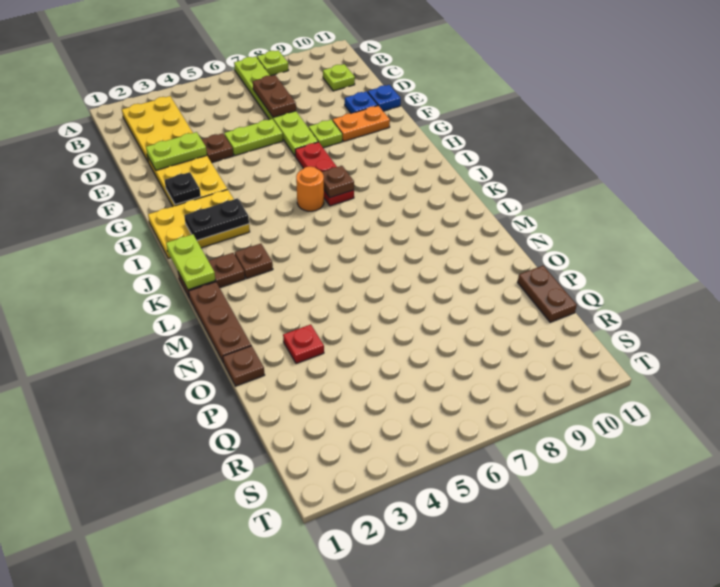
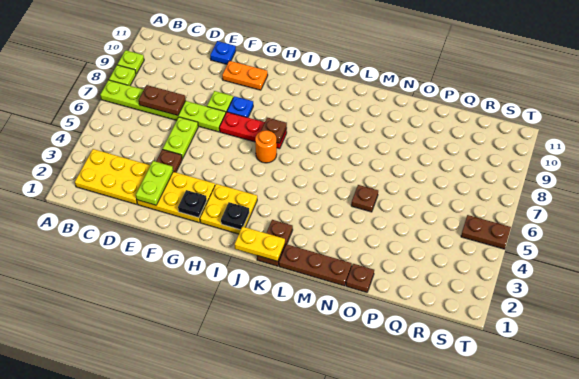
lime plate C10 level 1 -> lime plate A9 level 1
blue plate E10 level 1 -> blue plate G8 level 1
orange plate F9:F10 level 1 -> orange plate F10:G10 level 1
yellow plate H1:I3 level 1 -> yellow plate H2:I3 level 1
black plate I2:I3 level 2 -> black plate I2 level 2
lime plate J1:K1 level 2 -> yellow plate J1:K1 level 2
brown plate K3 level 1 -> brown plate N5 level 1
red plate O3 level 1 -> none
brown plate P11:Q11 level 1 -> brown plate S5:T5 level 1

